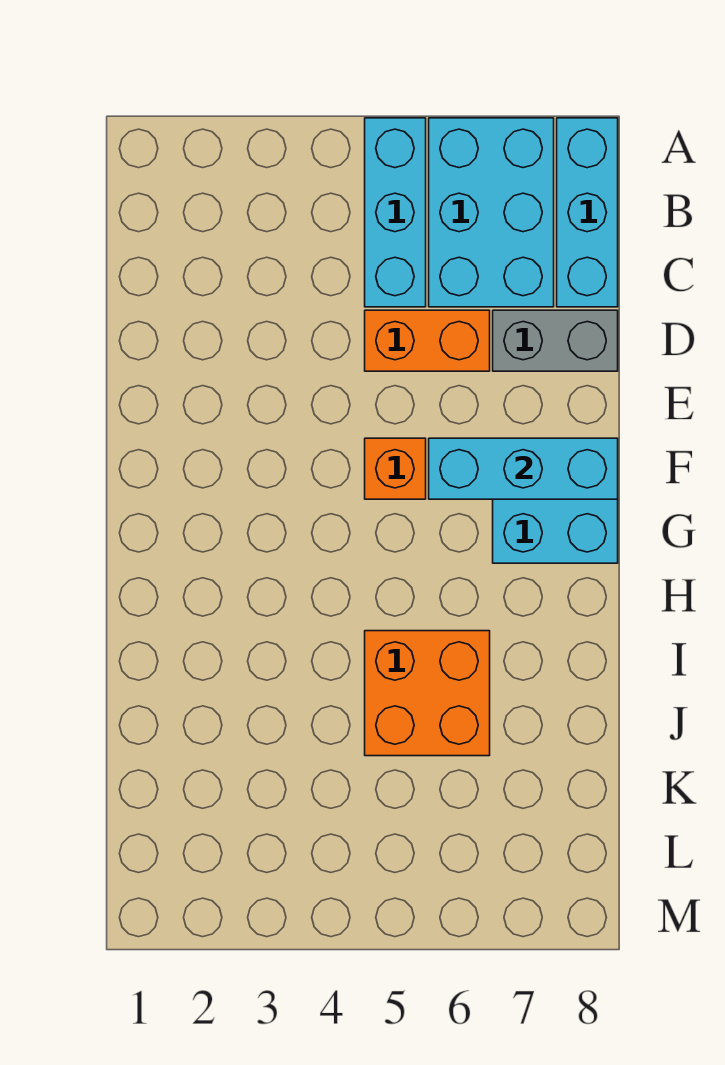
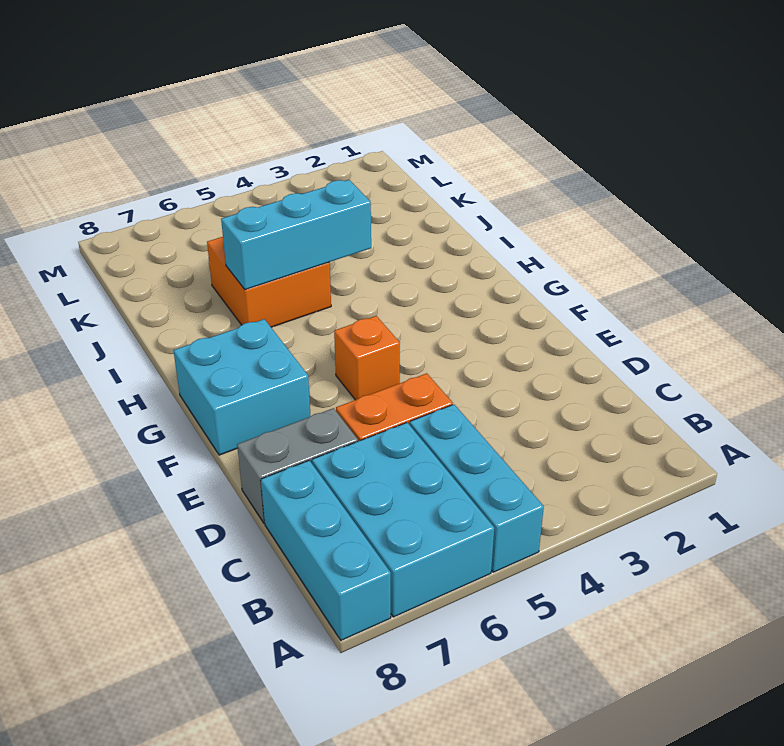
cyan brick F6:F8 level 2 -> cyan brick I4:I6 level 2

